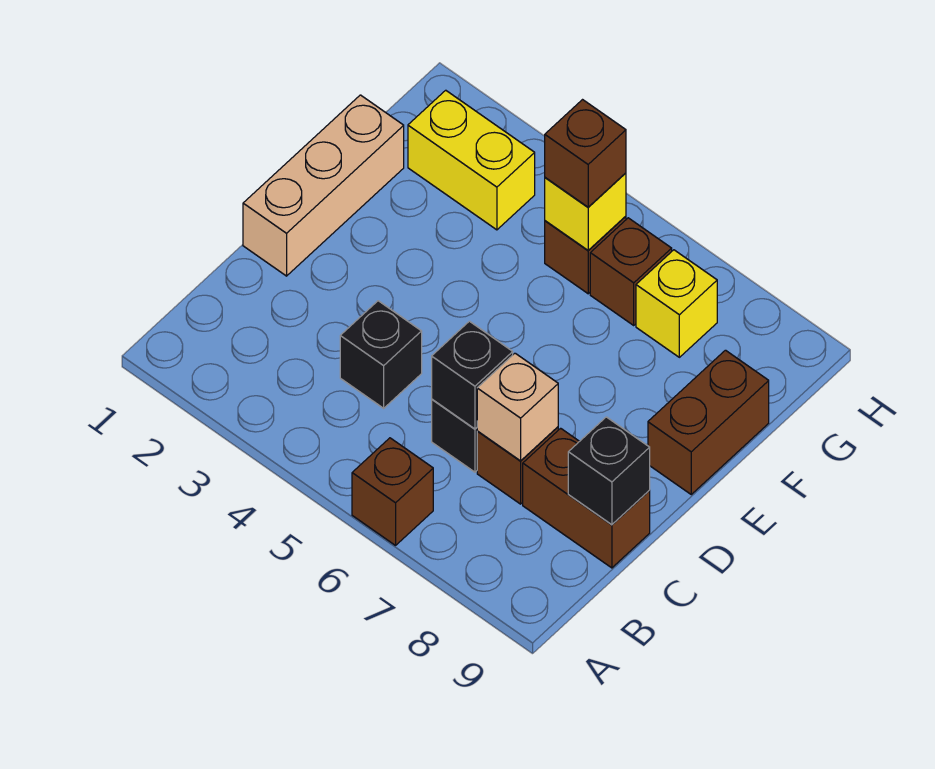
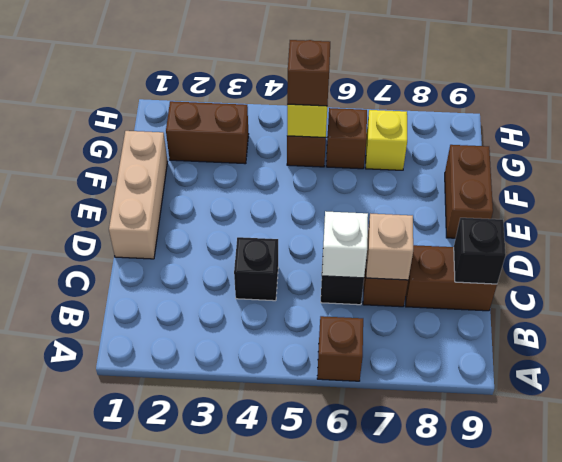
black brick C6 level 2 -> white brick C6 level 2
yellow brick G2:G3 level 1 -> brown brick G2:G3 level 1

